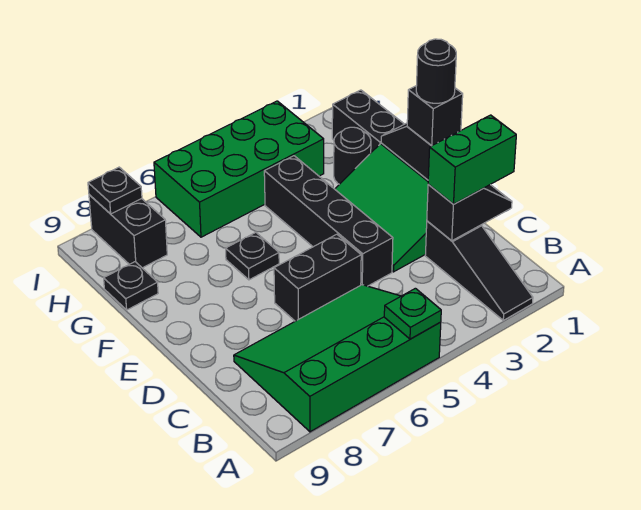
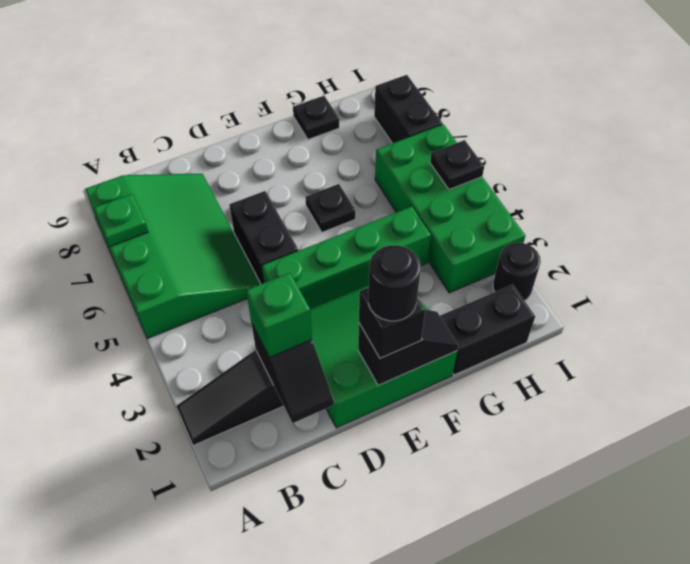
green plate A5 level 2 -> green plate A7 level 2
green brick C1:C2 level 3 -> green brick C2 level 3
black brick D4:G4 level 1 -> green brick D4:G4 level 1
black round brick G2 level 1 -> black round brick I2 level 1
black brick H8:I8 level 1 -> black brick I7:I8 level 1
black plate I8 level 2 -> black plate I5 level 2

